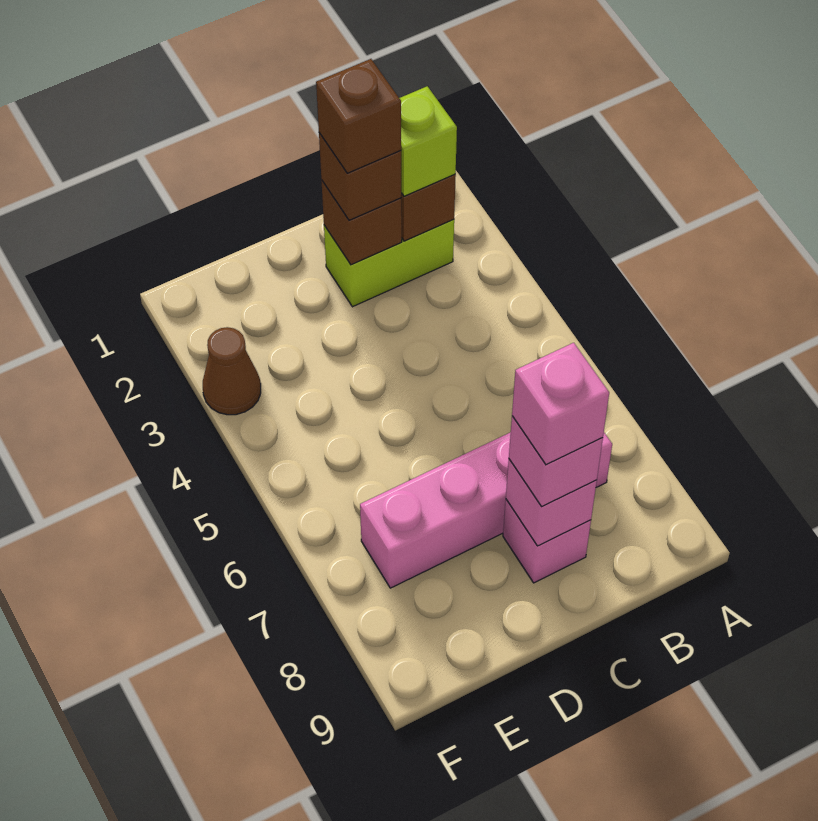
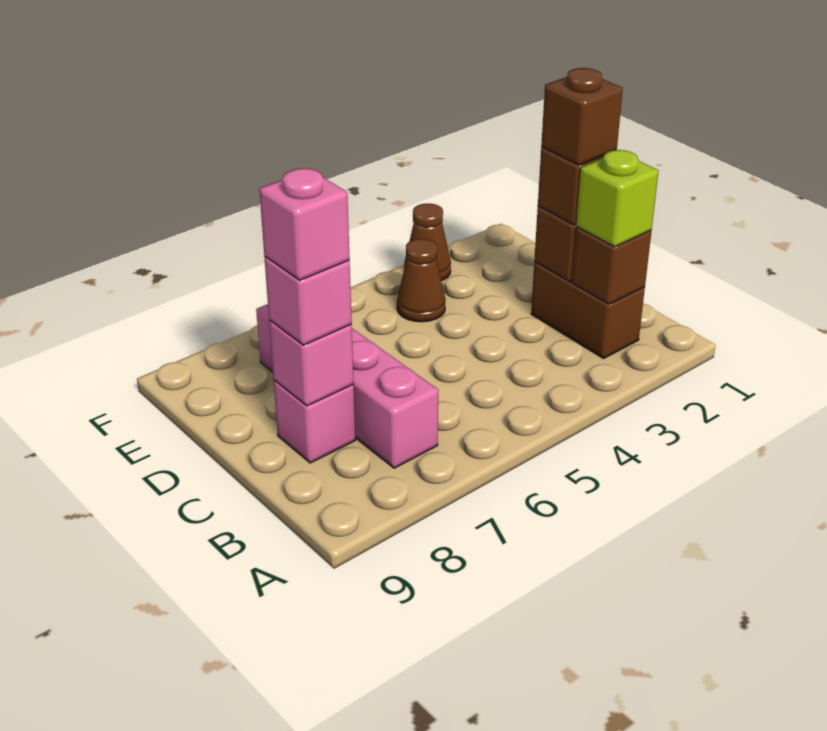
lime brick B2:C2 level 1 -> brown brick B2:C2 level 1
none -> brown cone E4 level 1

